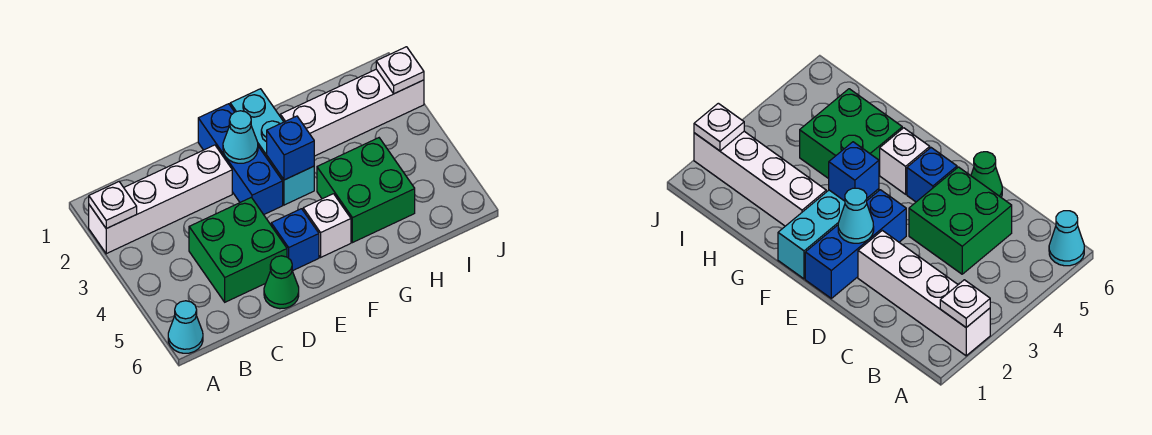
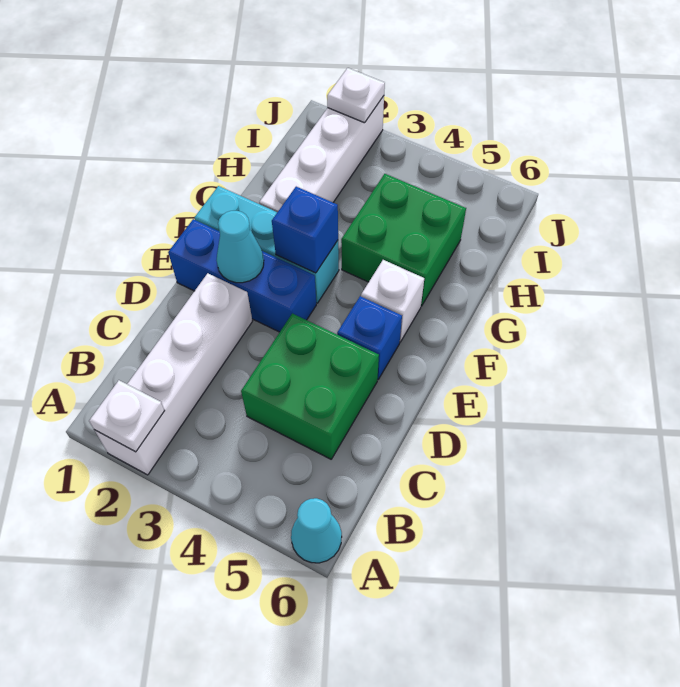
green cone D6 level 1 -> none

